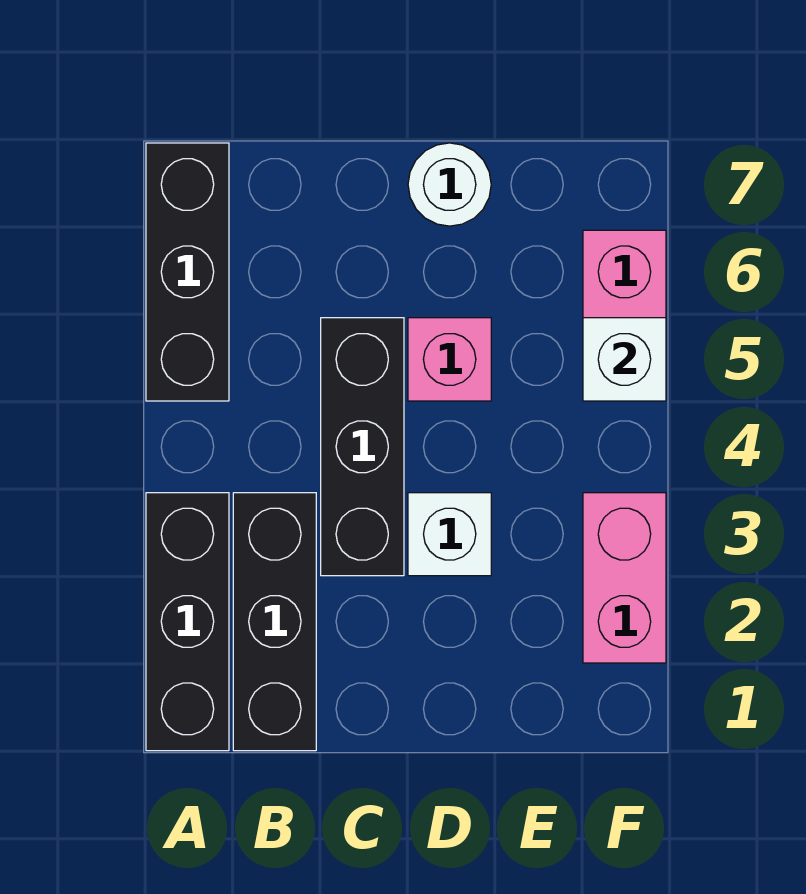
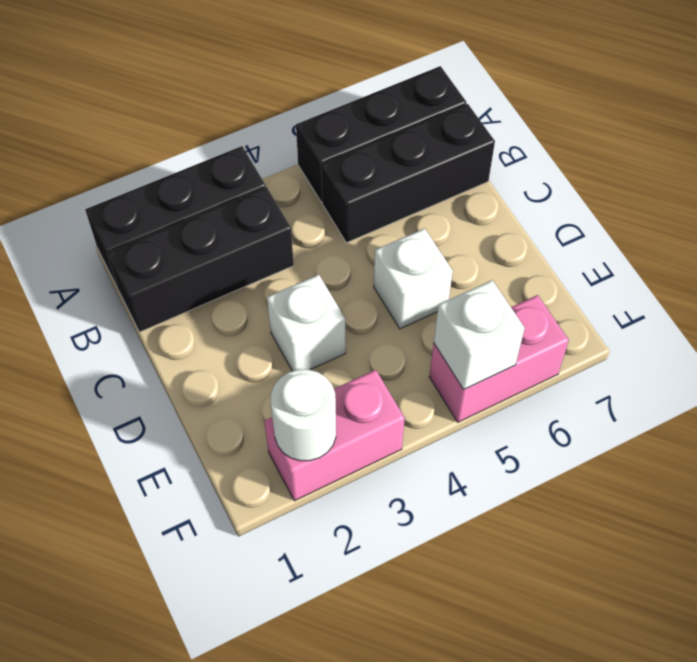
black brick C3:C5 level 1 -> black brick B5:B7 level 1
pink brick D5 level 1 -> white brick D5 level 1
white round brick D7 level 1 -> white round brick F2 level 2

